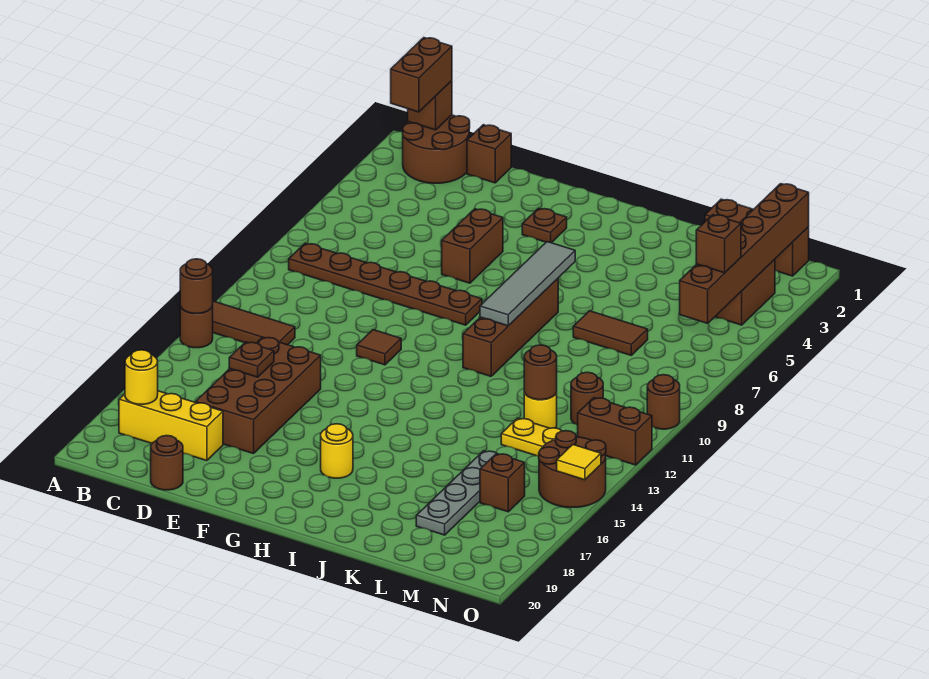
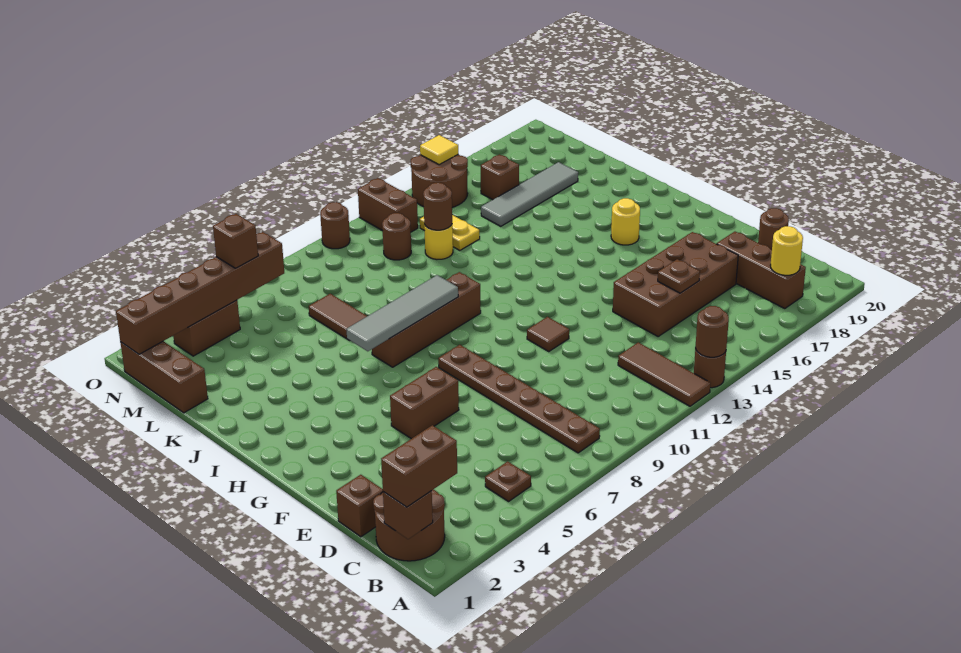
yellow brick B18:D18 level 1 -> brown brick B18:D18 level 1
brown plate G3 level 1 -> brown plate B5 level 1
grey plate L15:L18 level 1 -> grey tile L15:L18 level 1

